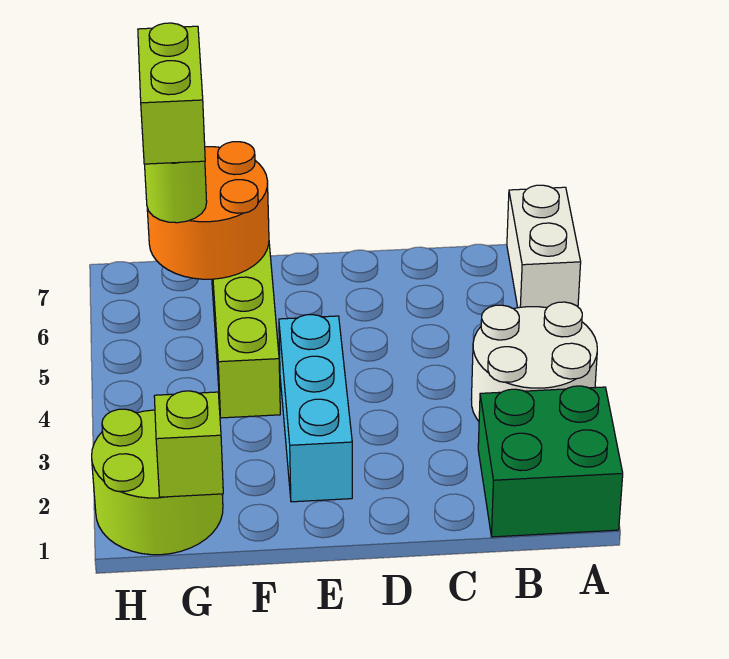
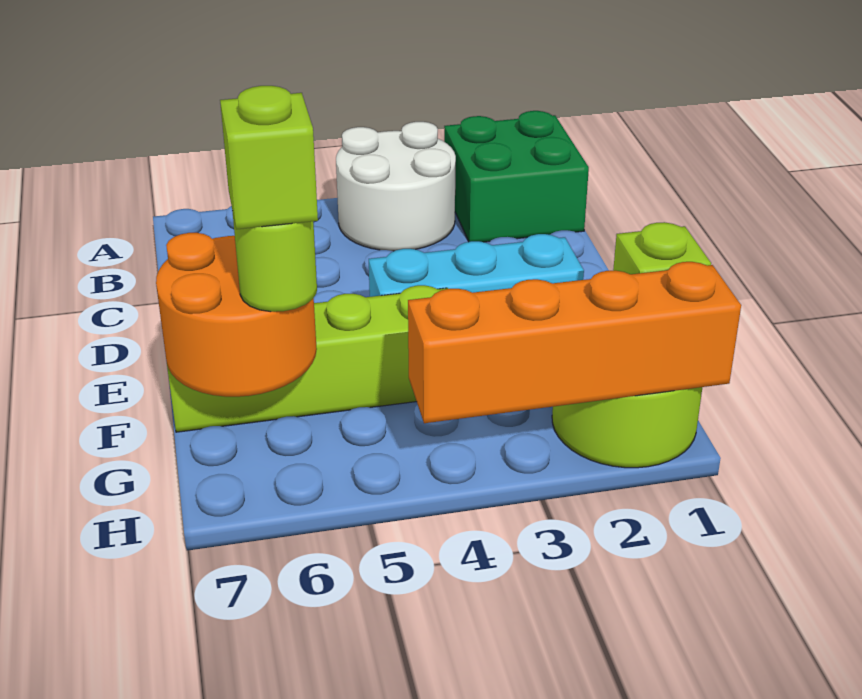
white brick A6:A7 level 1 -> none
lime brick G6:G7 level 4 -> lime brick G6 level 4
none -> orange brick H1:H4 level 2

